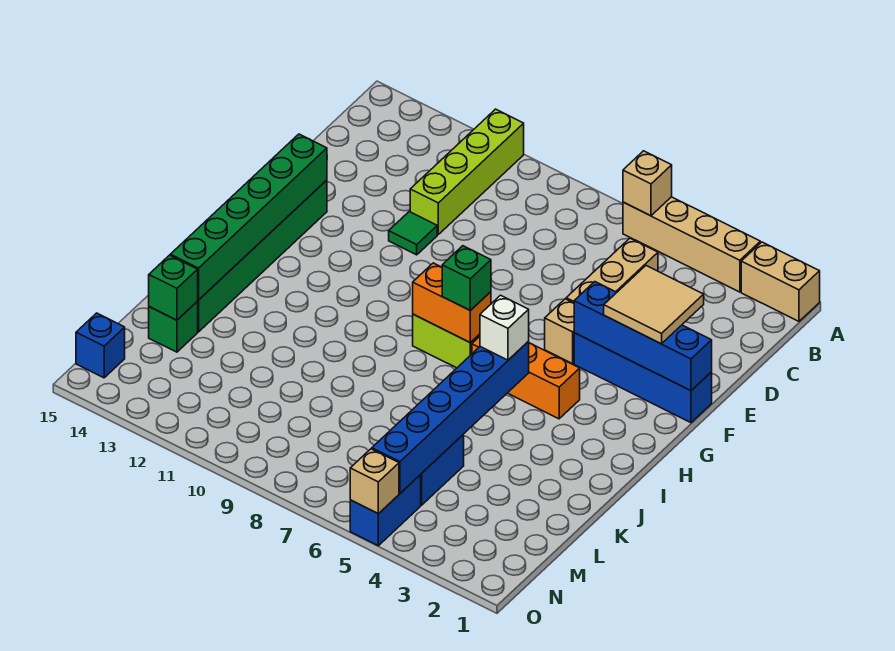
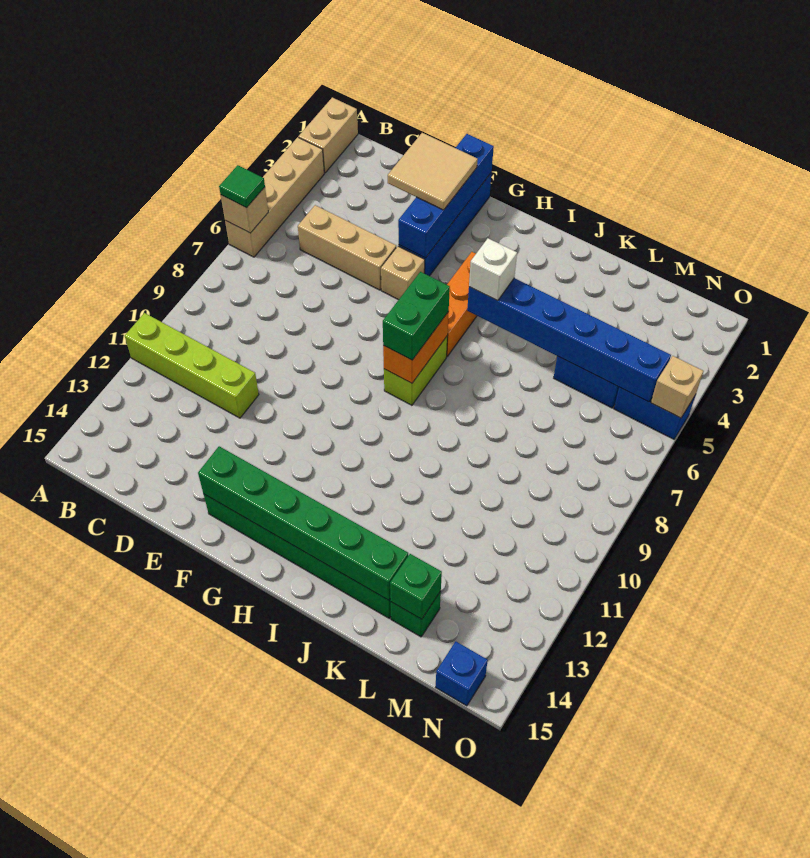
green tile E11 level 1 -> green tile A6 level 3
green brick H7 level 3 -> green brick H7:H8 level 3

